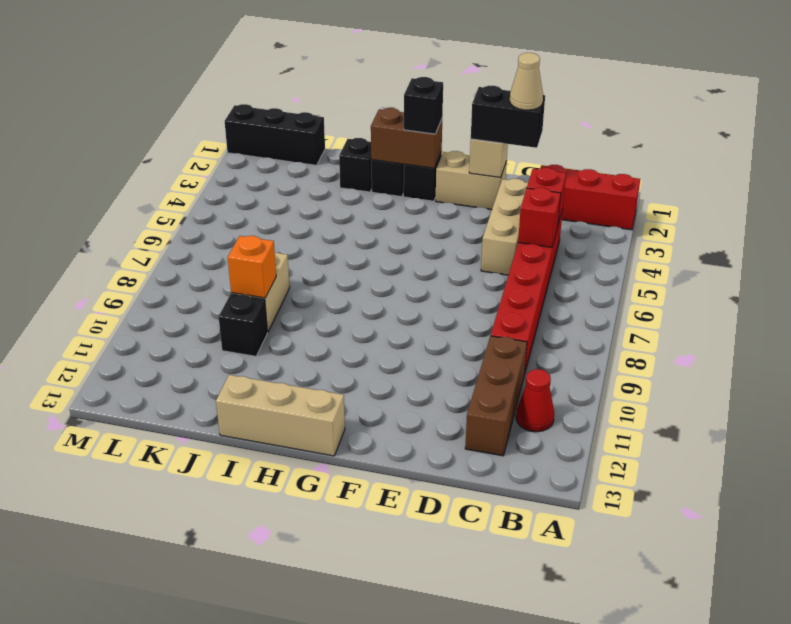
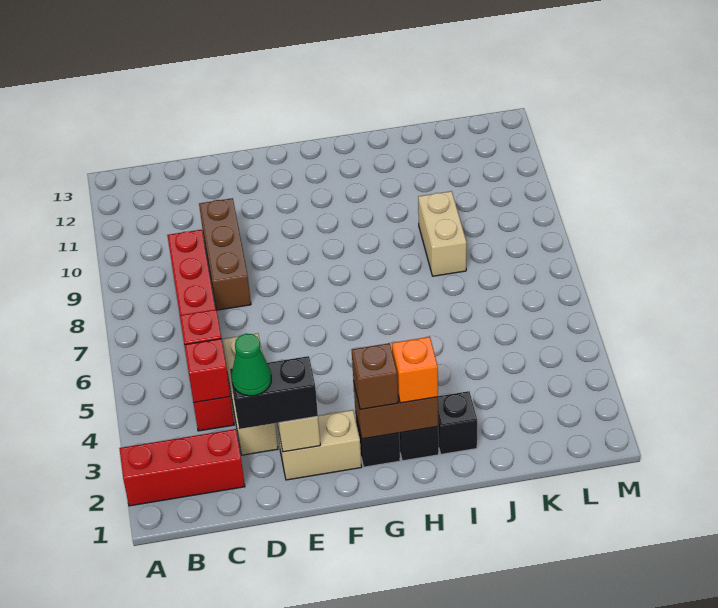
red cone B11 level 1 -> none
brown brick C10:C12 level 1 -> brown brick D8:D10 level 1
tan cone D2 level 4 -> green cone D2 level 4
black brick G2 level 3 -> brown brick G2 level 3
tan brick G13:I13 level 1 -> none
orange brick J9 level 2 -> orange brick H2 level 3
black brick J10 level 1 -> none
black brick K1:M1 level 1 -> none

